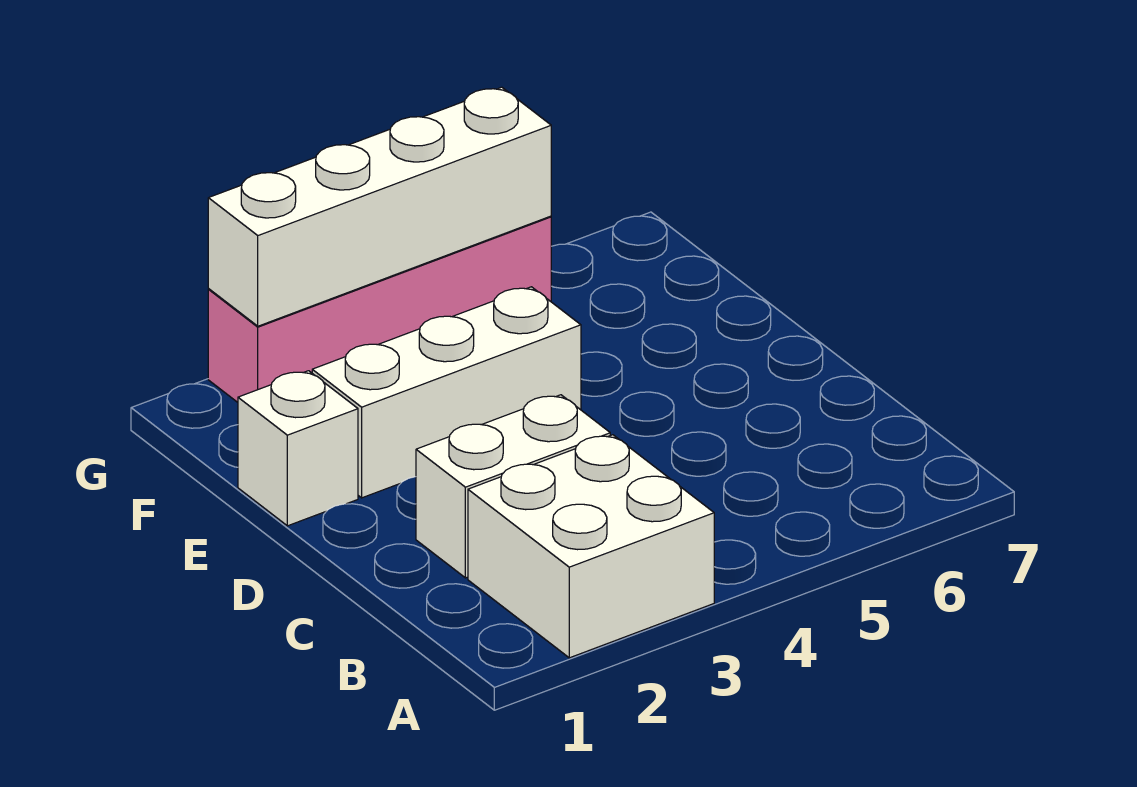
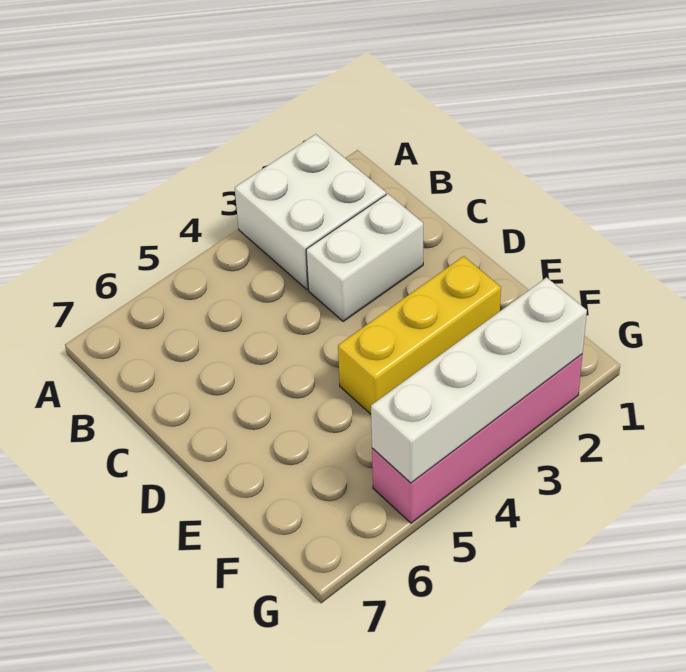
white brick E1 level 1 -> none
white brick E2:E4 level 1 -> yellow brick E2:E4 level 1

